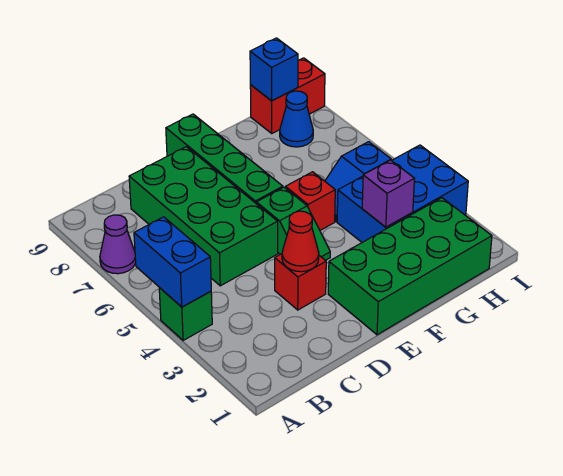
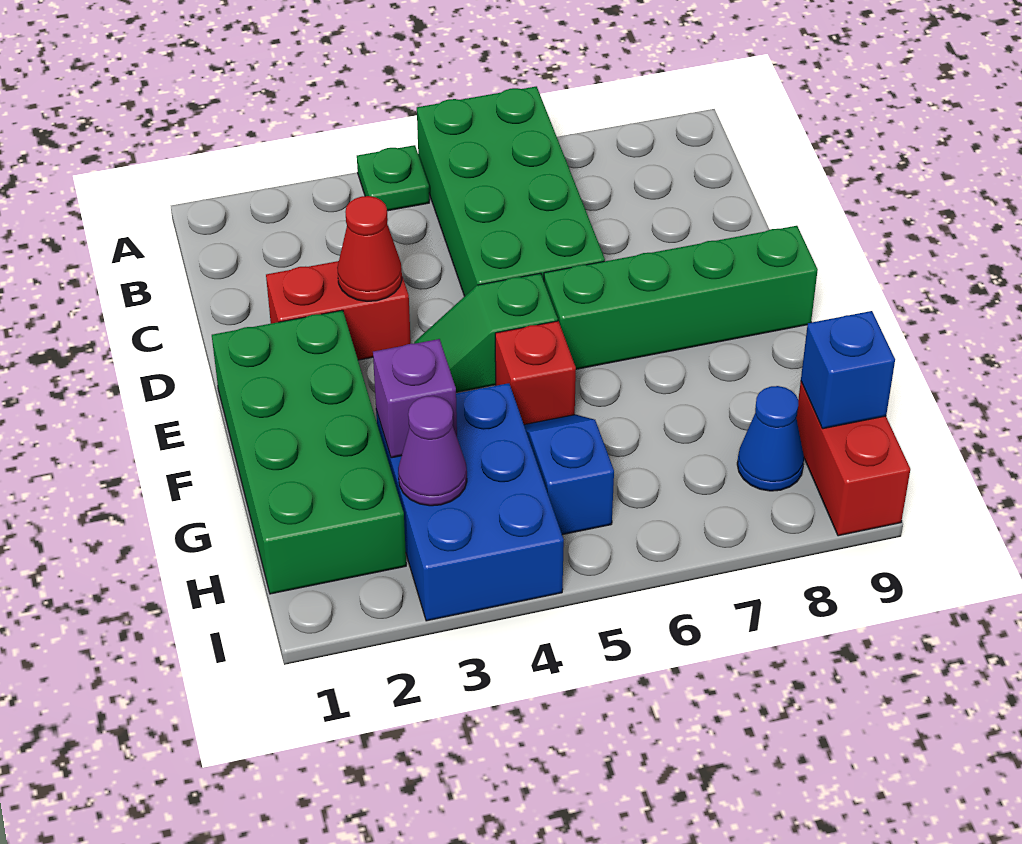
green brick A4 level 1 -> green plate A4 level 1
blue brick A4:A5 level 2 -> none
purple cone A7 level 1 -> purple cone H3 level 2
green brick C5:D8 level 1 -> green brick A5:D6 level 1
red brick D3 level 1 -> red brick D2:D3 level 1

